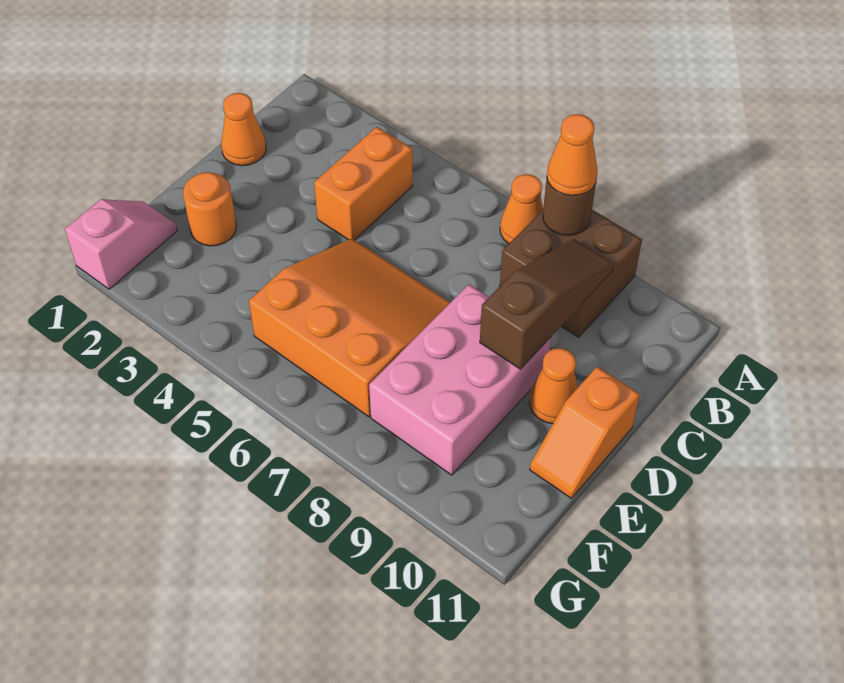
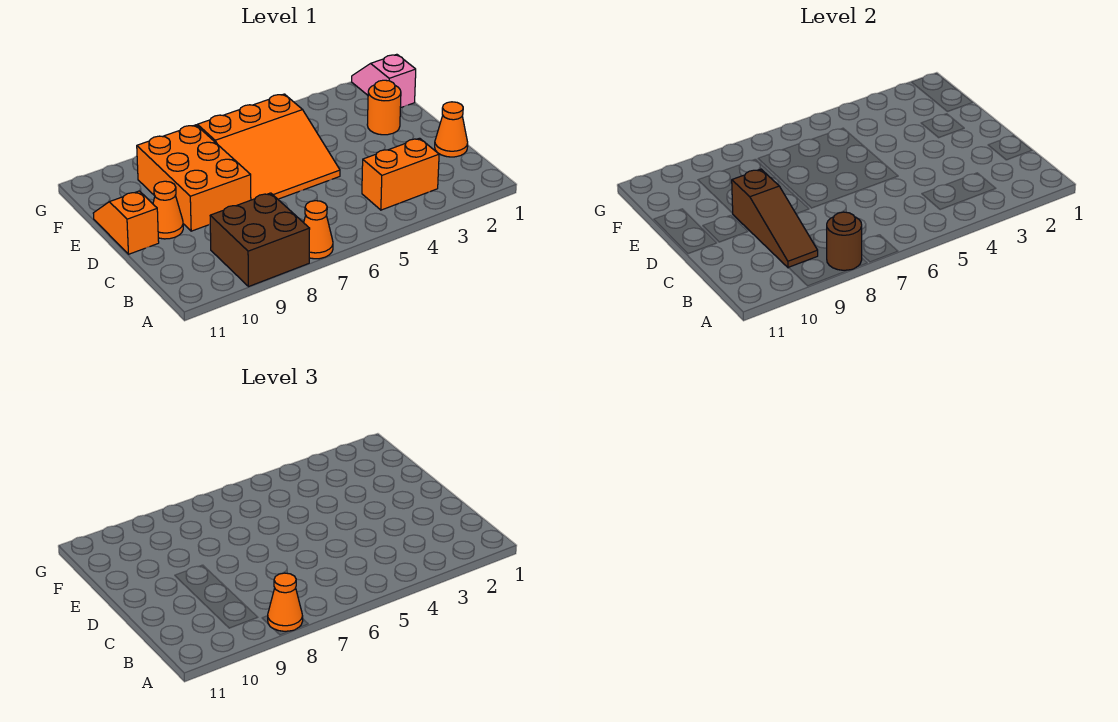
orange brick B4:C4 level 1 -> orange brick B3:B4 level 1
pink brick D8:F9 level 1 -> orange brick D8:F9 level 1
pink slope F1:G1 level 1 top G -> pink slope F1:G1 level 1 top F

